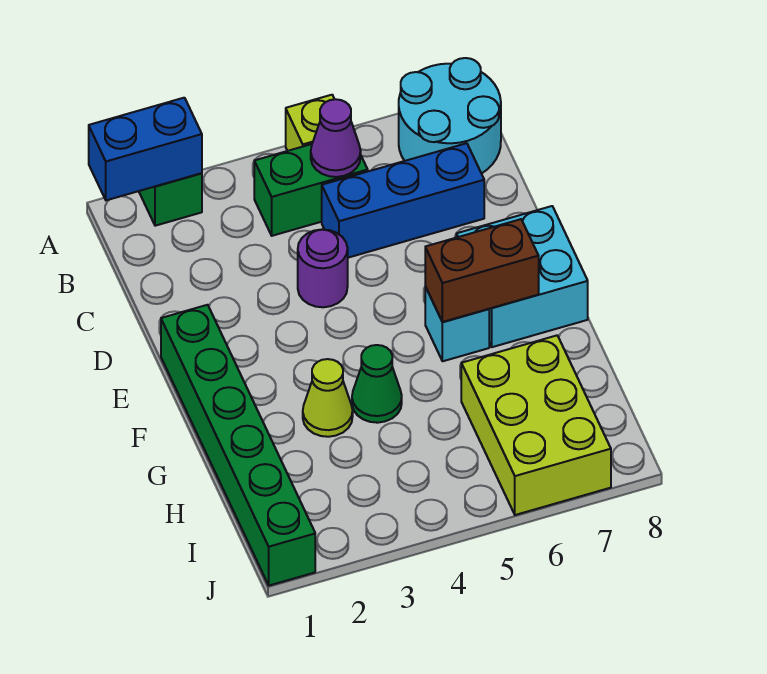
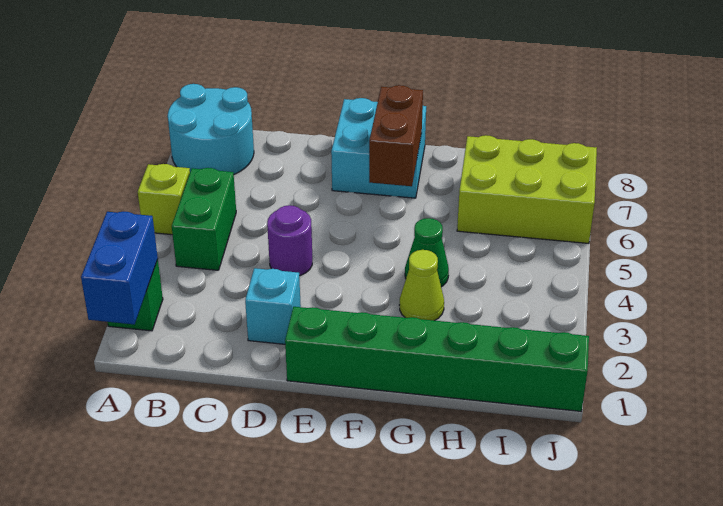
purple cone B5 level 2 -> none
blue brick C5:C7 level 1 -> none
cyan brick F6 level 1 -> cyan brick D2 level 1

